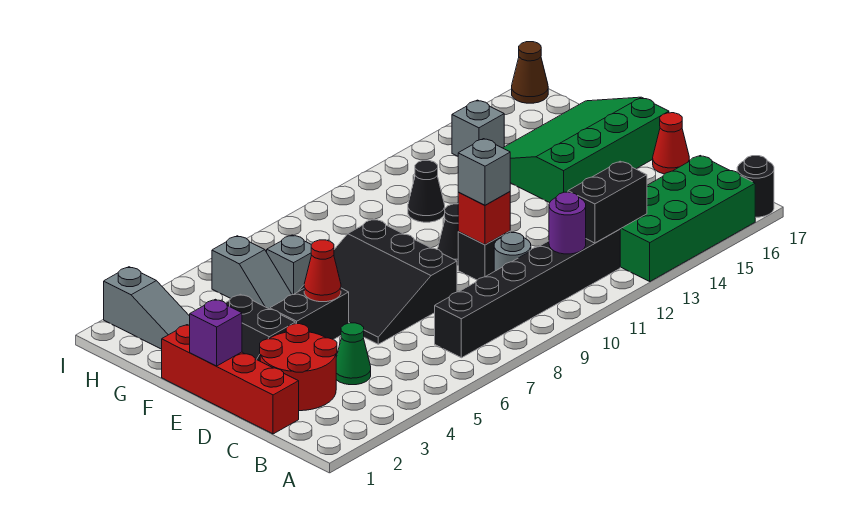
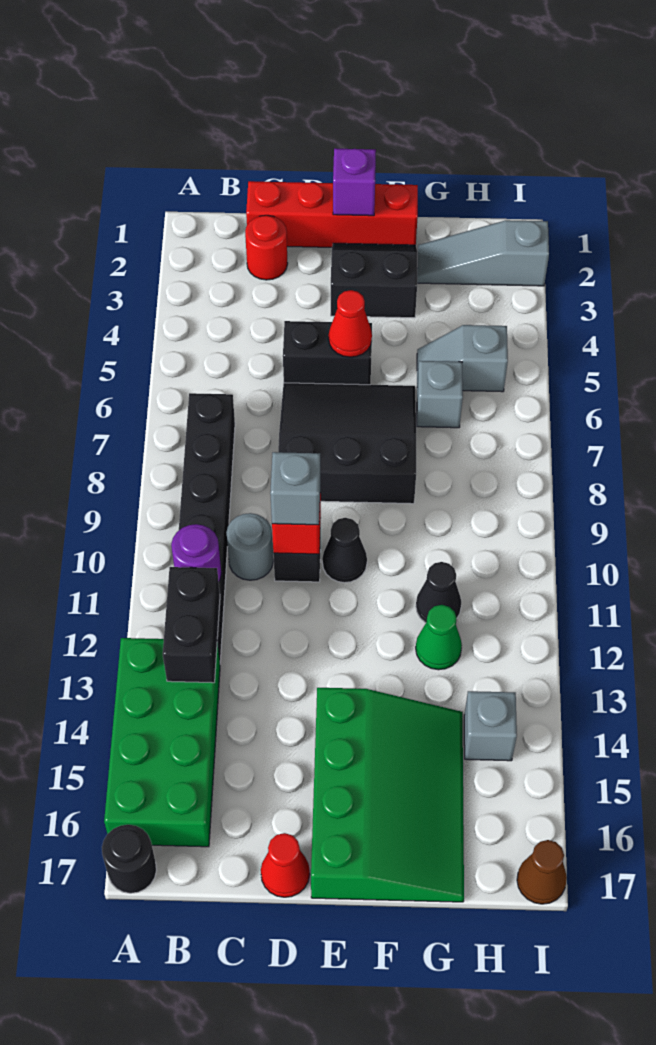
red round brick C2:D3 level 1 -> red round brick C2 level 1
green cone C4 level 1 -> green cone G12 level 1
black brick E4:E5 level 1 -> black brick D5:E5 level 1

